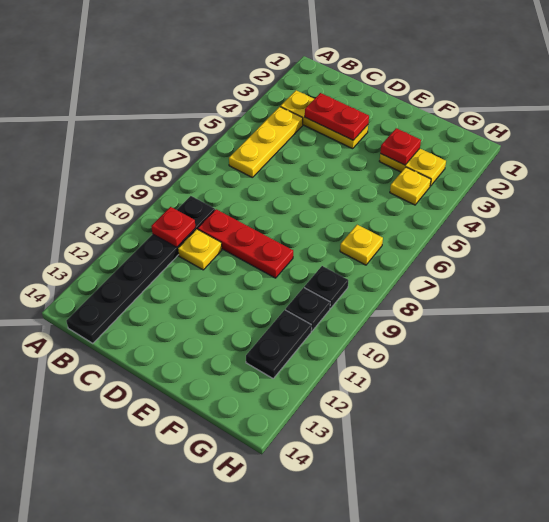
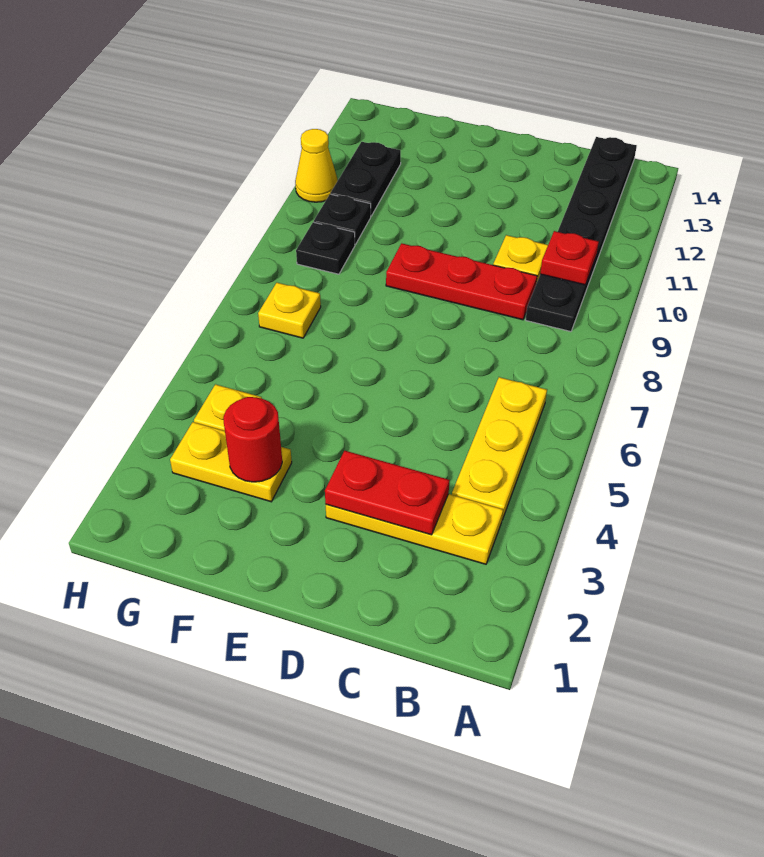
red plate F3 level 2 -> red round brick F3 level 2
none -> yellow cone H11 level 1

